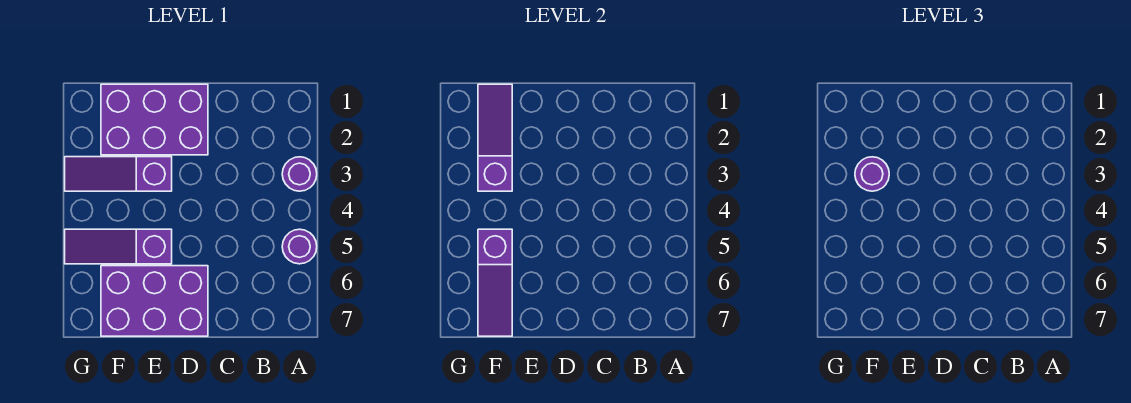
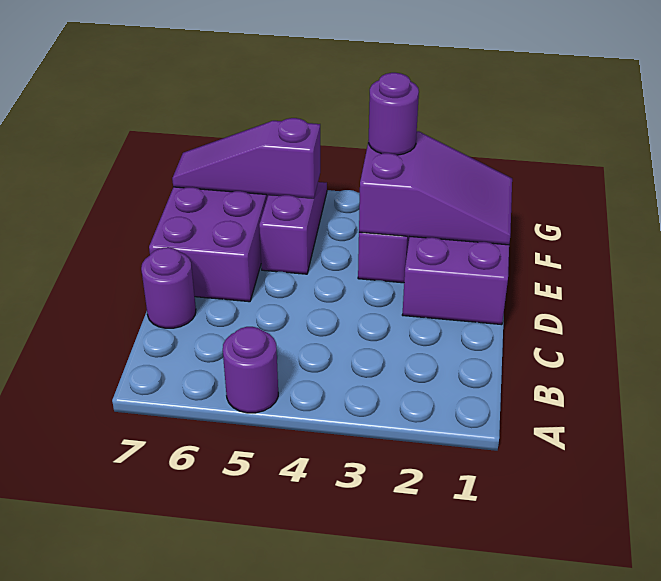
purple round brick A3 level 1 -> purple round brick C7 level 1
purple slope F1:F3 level 2 top 3 -> purple slope E1:F3 level 2 top 3

